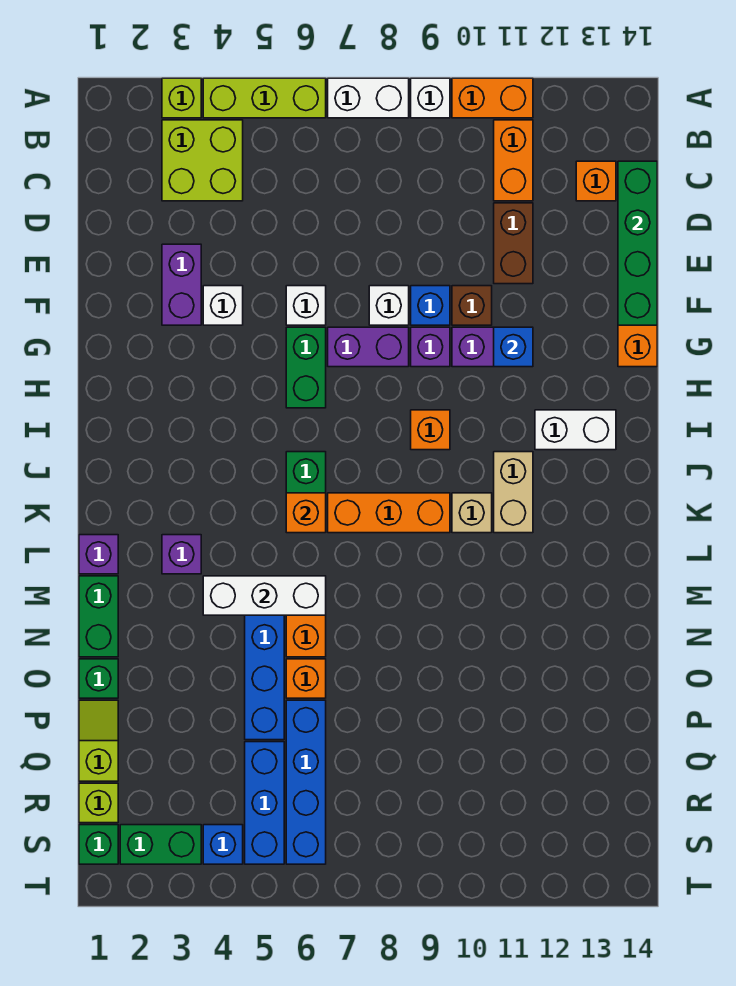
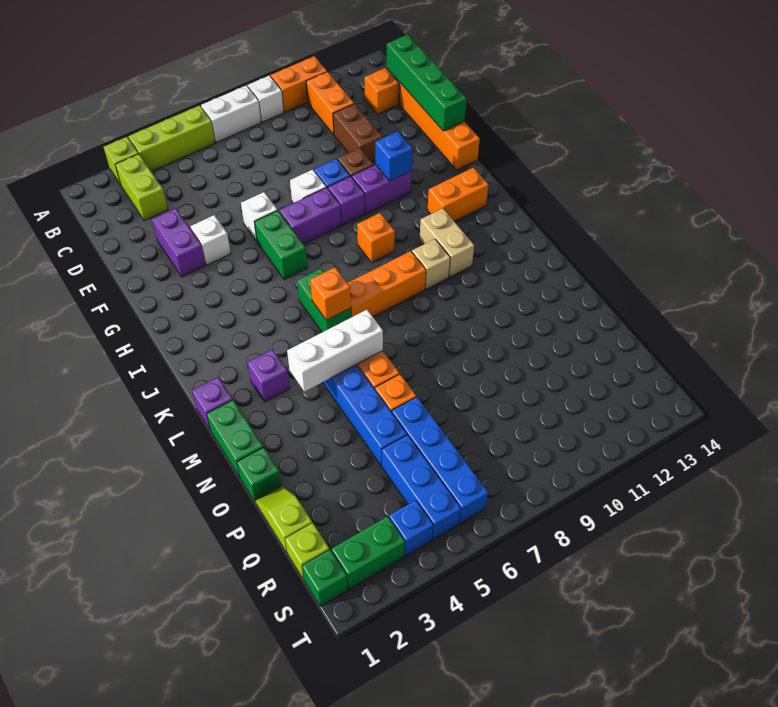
lime brick B3:C4 level 1 -> lime brick B3:C3 level 1
white brick I12:I13 level 1 -> orange brick I12:I13 level 1

